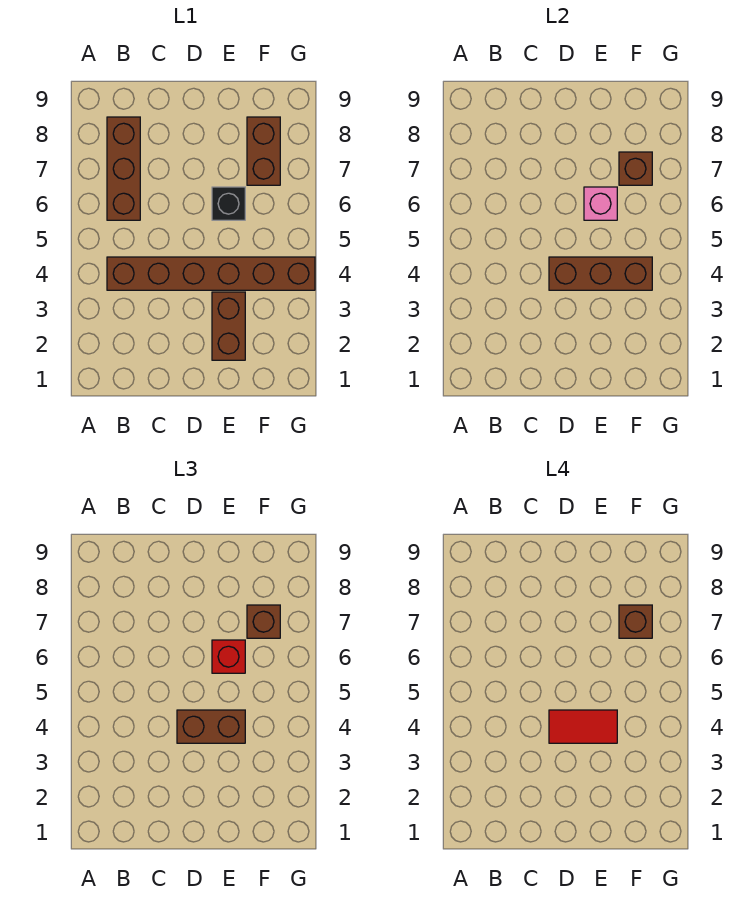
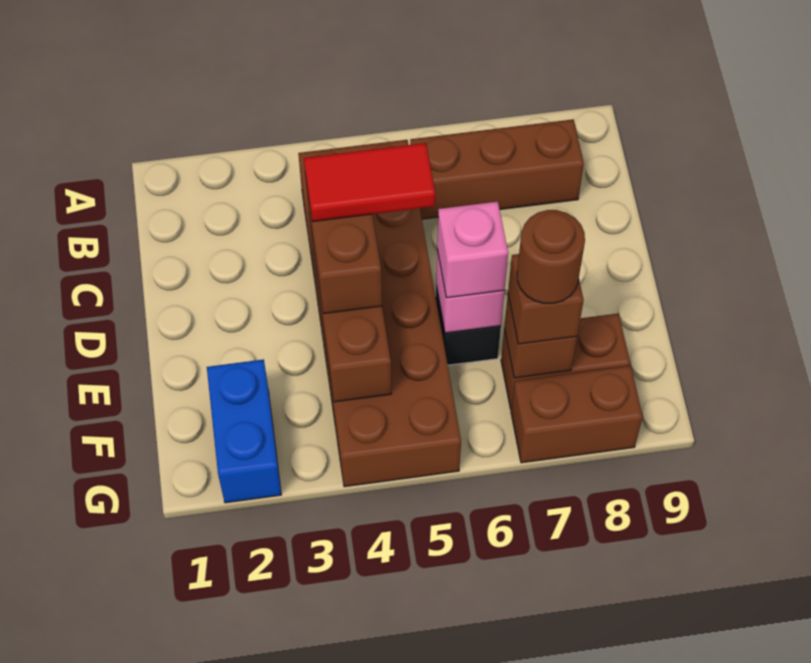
brown brick B4:G4 level 1 -> brown brick B4:G5 level 1
red tile D4:E4 level 4 -> red tile D4:D5 level 4
brown brick E2:E3 level 1 -> brown brick G7:G8 level 1
red brick E6 level 3 -> pink brick E6 level 3
none -> blue brick F2:G2 level 1
brown brick F7 level 4 -> brown round brick F7 level 4

